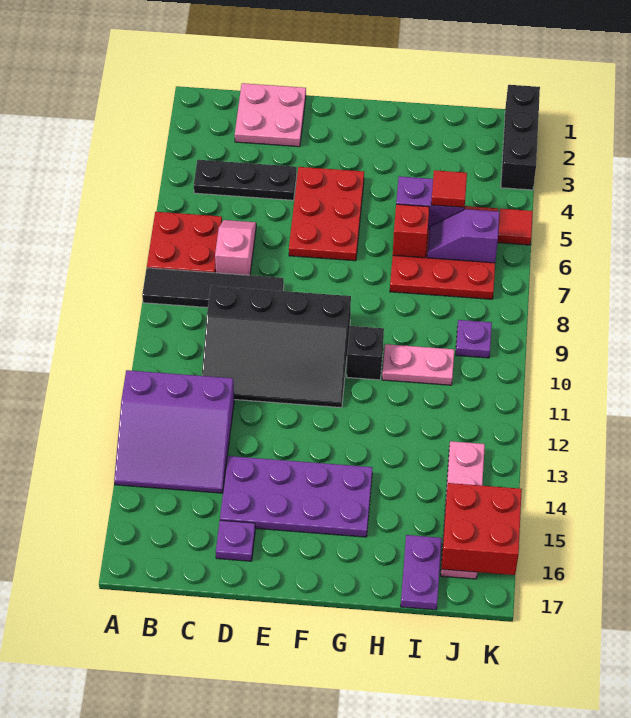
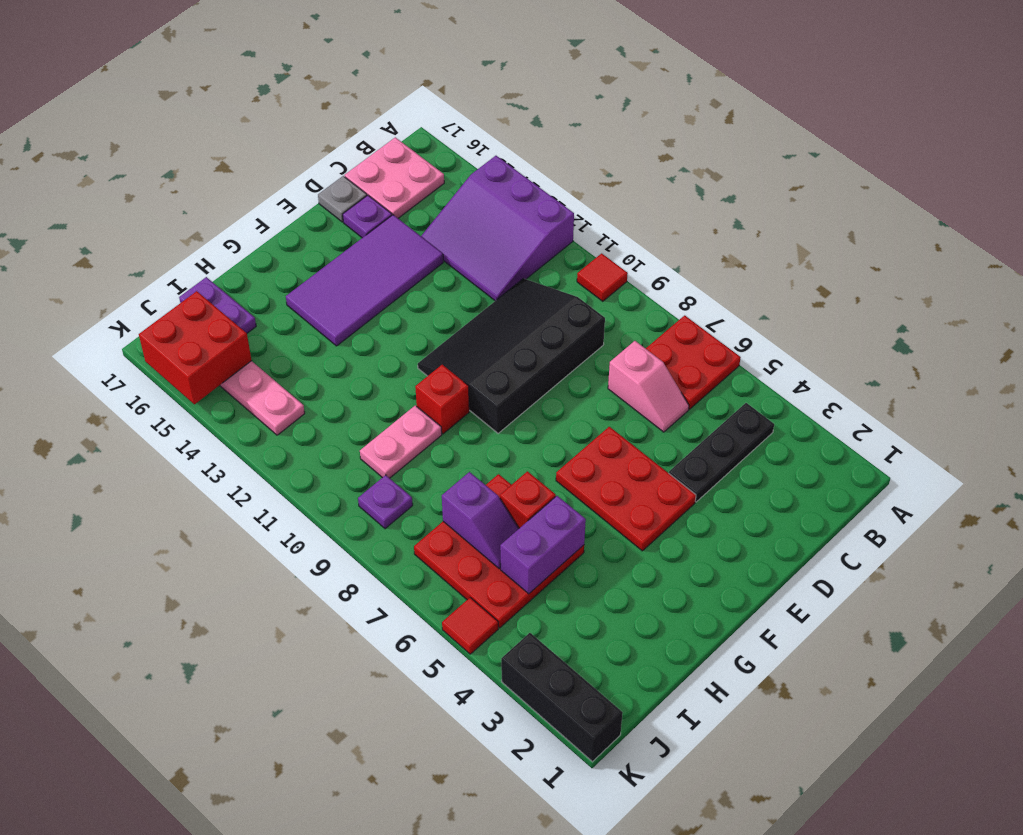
black tile A8:D8 level 1 -> none
purple slope A12:C14 level 1 top 12 -> purple slope A12:C14 level 1 top A
pink plate C1:D2 level 1 -> pink plate B16:C17 level 1
purple plate D14:G15 level 1 -> purple tile D14:G15 level 1
none -> grey plate D17 level 1
black brick G10 level 1 -> red brick G10 level 1
red tile I5 level 3 -> red tile A10 level 1
purple slope I6:J6 level 2 top J -> purple slope I6:I7 level 2 top 7

